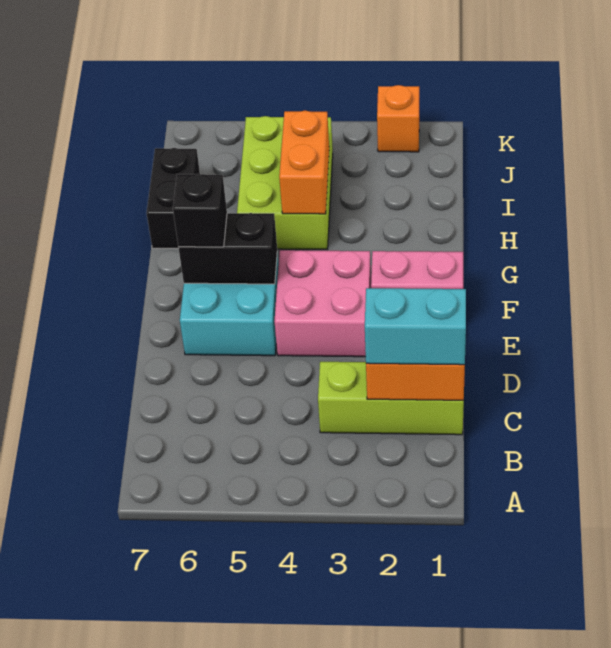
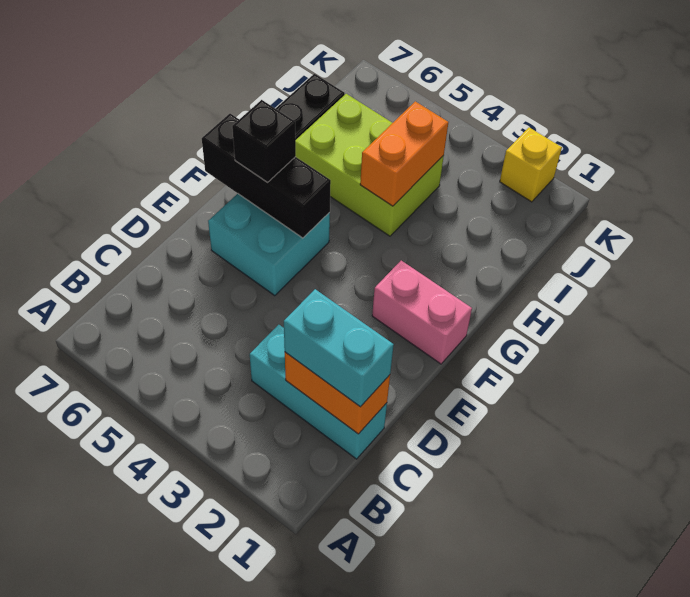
lime brick C1:C3 level 1 -> cyan brick C1:C3 level 1
pink brick E3:F4 level 1 -> none
black brick F5:F6 level 2 -> black brick F5:F7 level 2
lime brick H4:J5 level 1 -> lime brick H4:I6 level 1
orange brick K2 level 1 -> yellow brick K2 level 1

